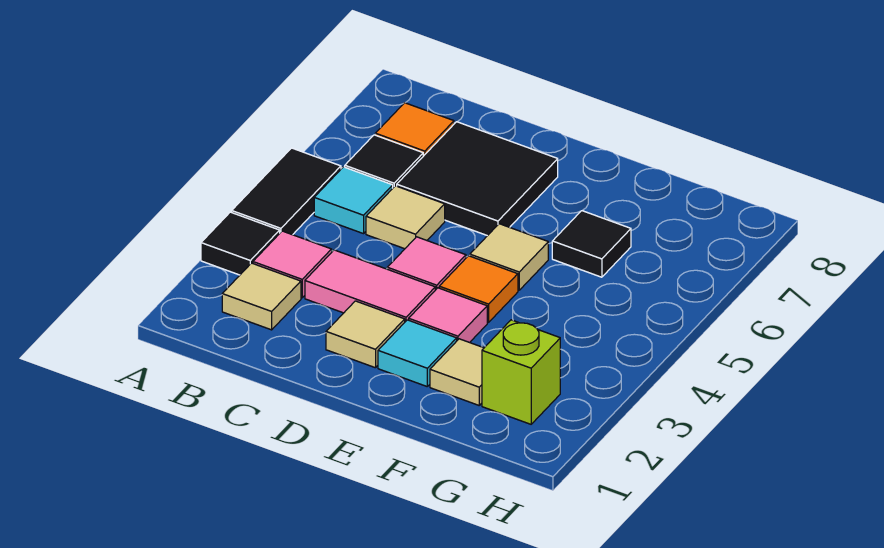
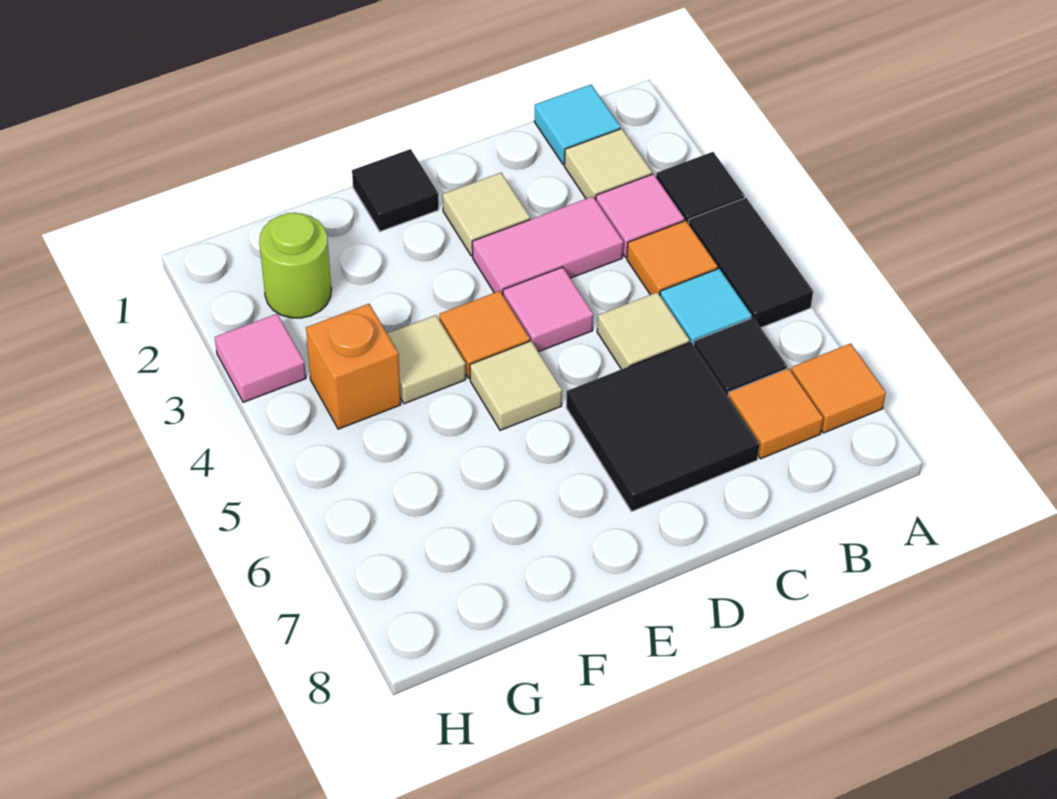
none -> orange tile A7 level 1
none -> orange tile B4 level 1
cyan tile E2 level 1 -> cyan tile B1 level 1
pink tile E3 level 1 -> pink tile H3 level 1
tan tile F2 level 1 -> tan tile F4 level 1
black tile F6 level 1 -> black tile E1 level 1
lime brick G2 level 1 -> lime round brick G2 level 1
none -> orange brick G4 level 1

